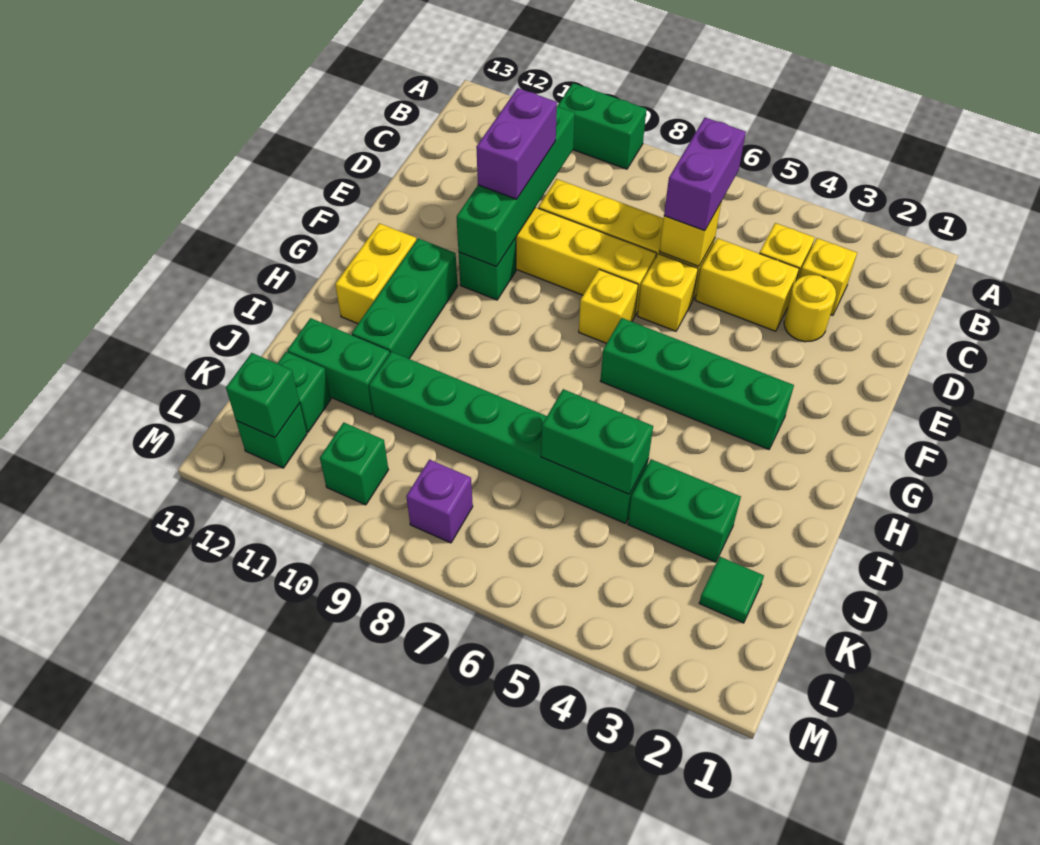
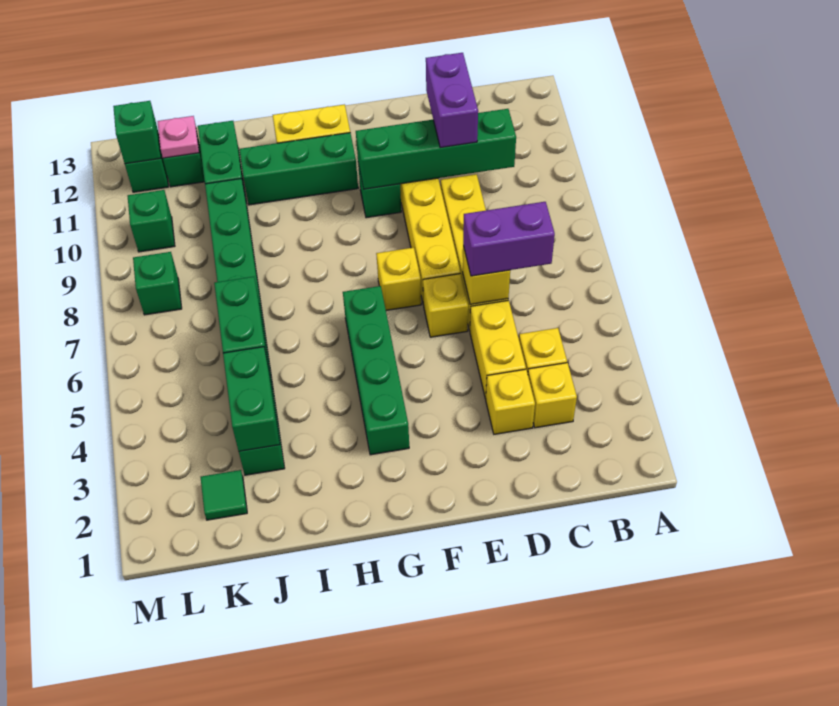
green brick A9:A10 level 1 -> green brick J3:J4 level 2
yellow round brick D3 level 1 -> yellow brick D3 level 1
purple brick D10:E10 level 3 -> purple brick D10:D11 level 3
none -> pink plate K12 level 2
purple brick L8 level 1 -> green brick L8 level 1

